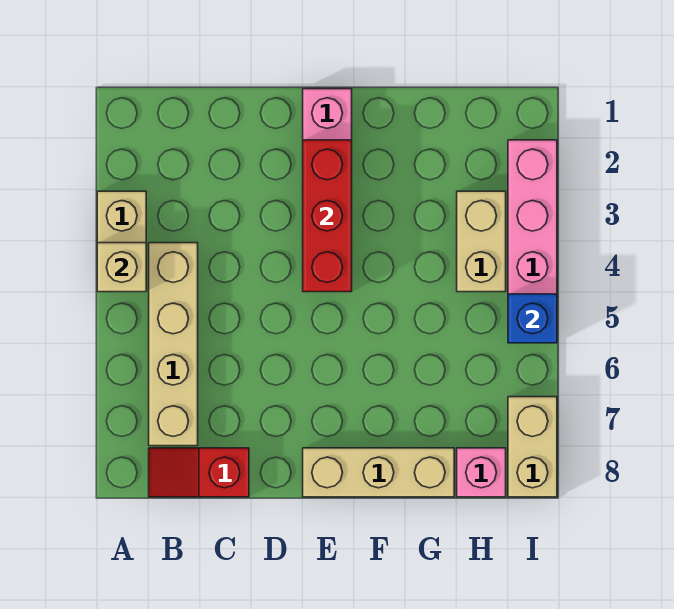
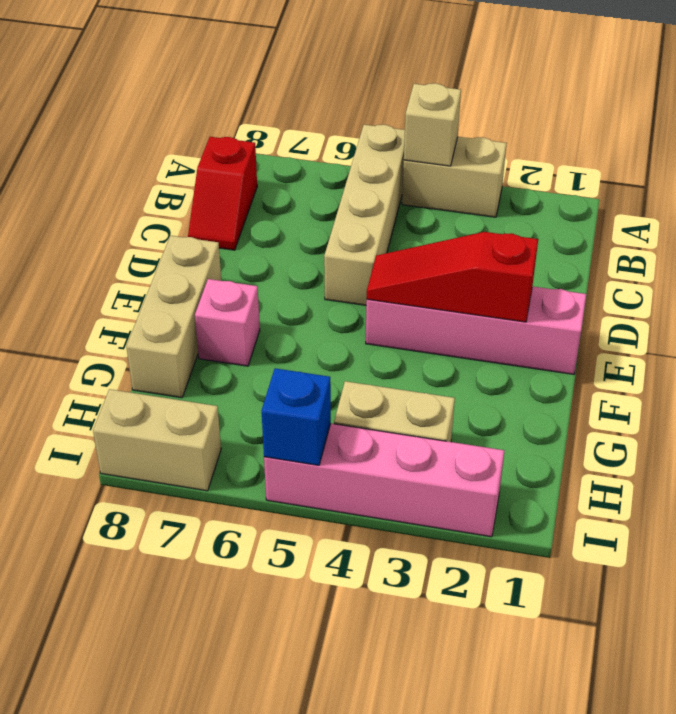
tan brick B4:B7 level 1 -> tan brick A5:D5 level 1
red slope B8:C8 level 1 top C -> red slope B8:C8 level 1 top B
red brick E2:E4 level 2 -> red slope E2:E4 level 2 top 2
pink brick H8 level 1 -> pink brick F7 level 1

